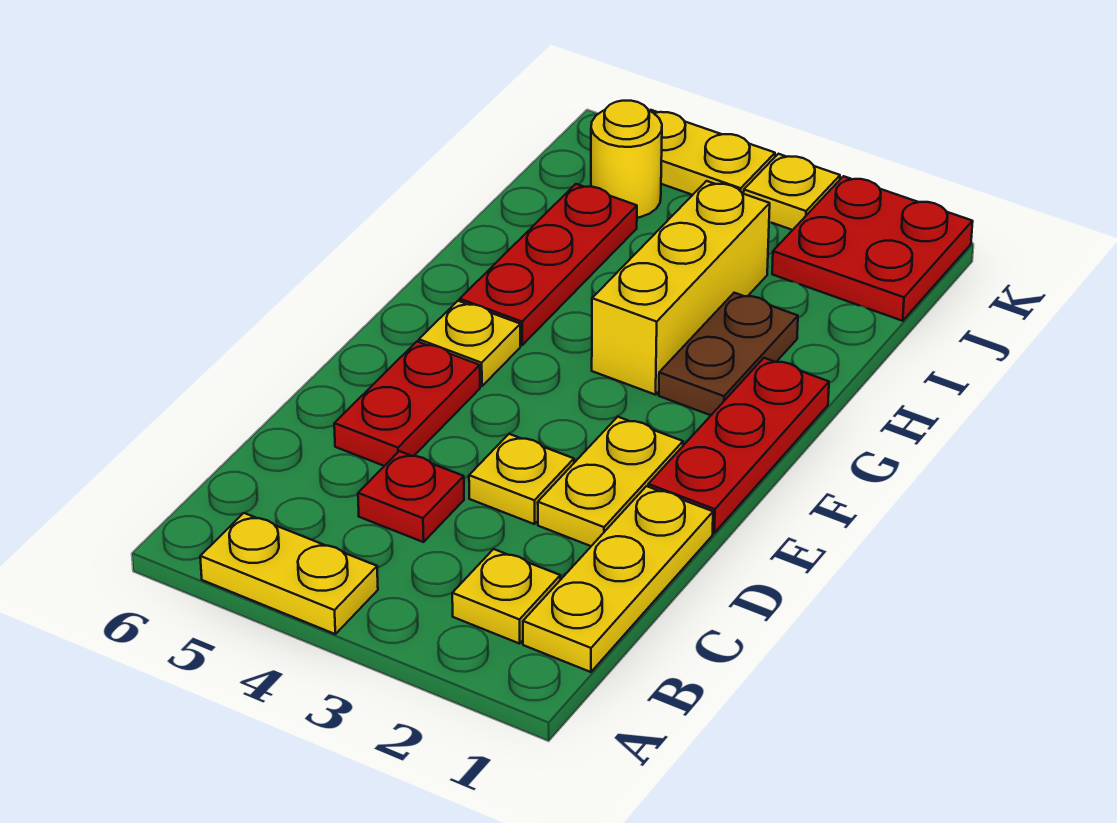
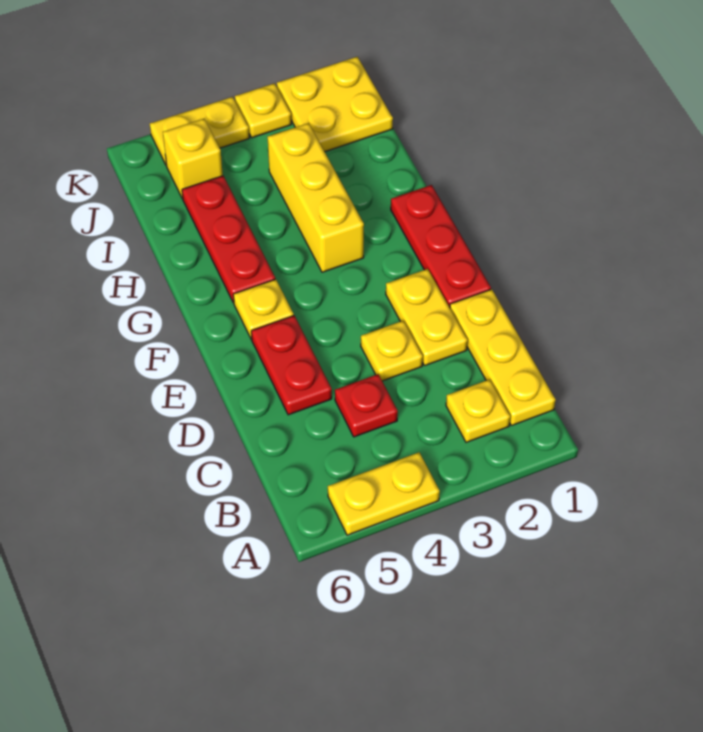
brown plate G2:H2 level 1 -> none
red plate J1:K2 level 1 -> yellow plate J1:K2 level 1
yellow round brick J5 level 1 -> yellow brick J5 level 1

